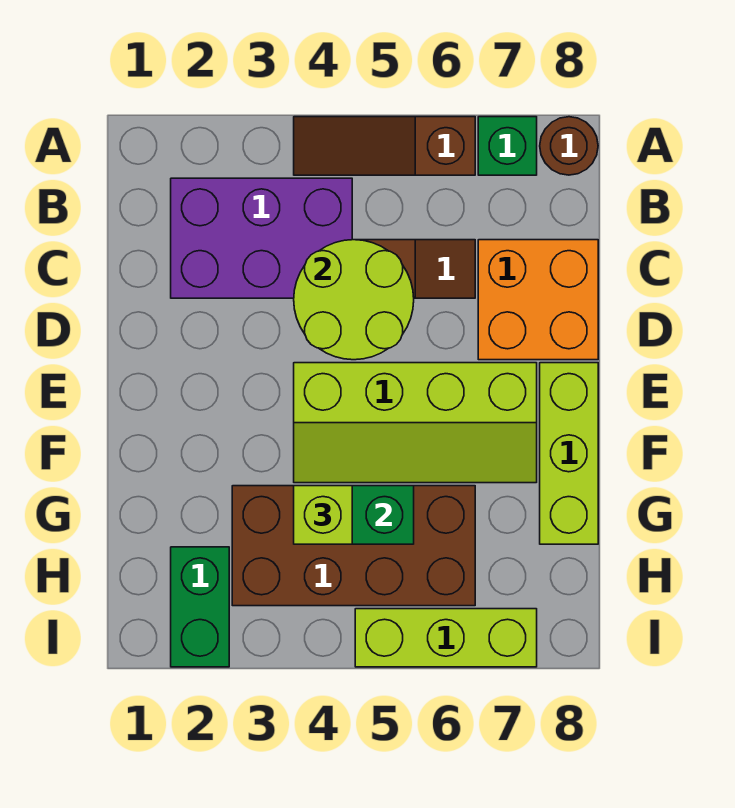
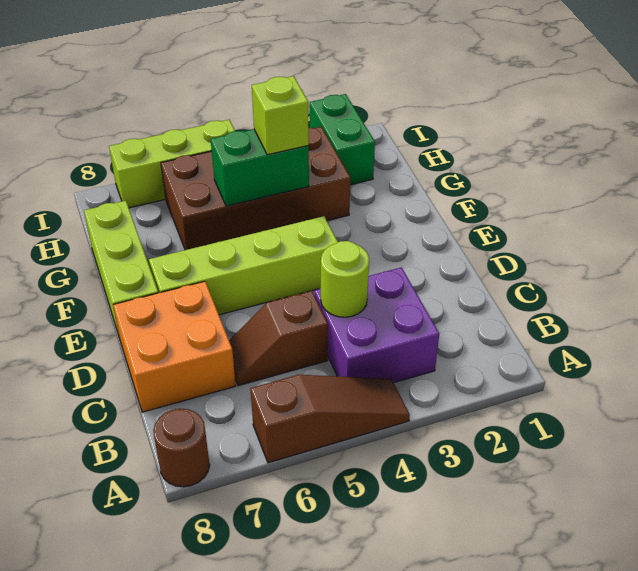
green brick A7 level 1 -> none
purple brick B2:C4 level 1 -> purple brick B3:C4 level 1
lime round brick C4:D5 level 2 -> lime round brick C4 level 2

